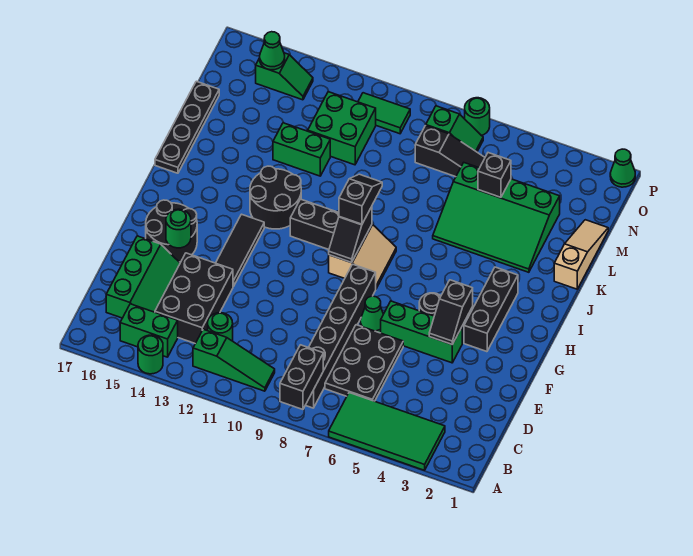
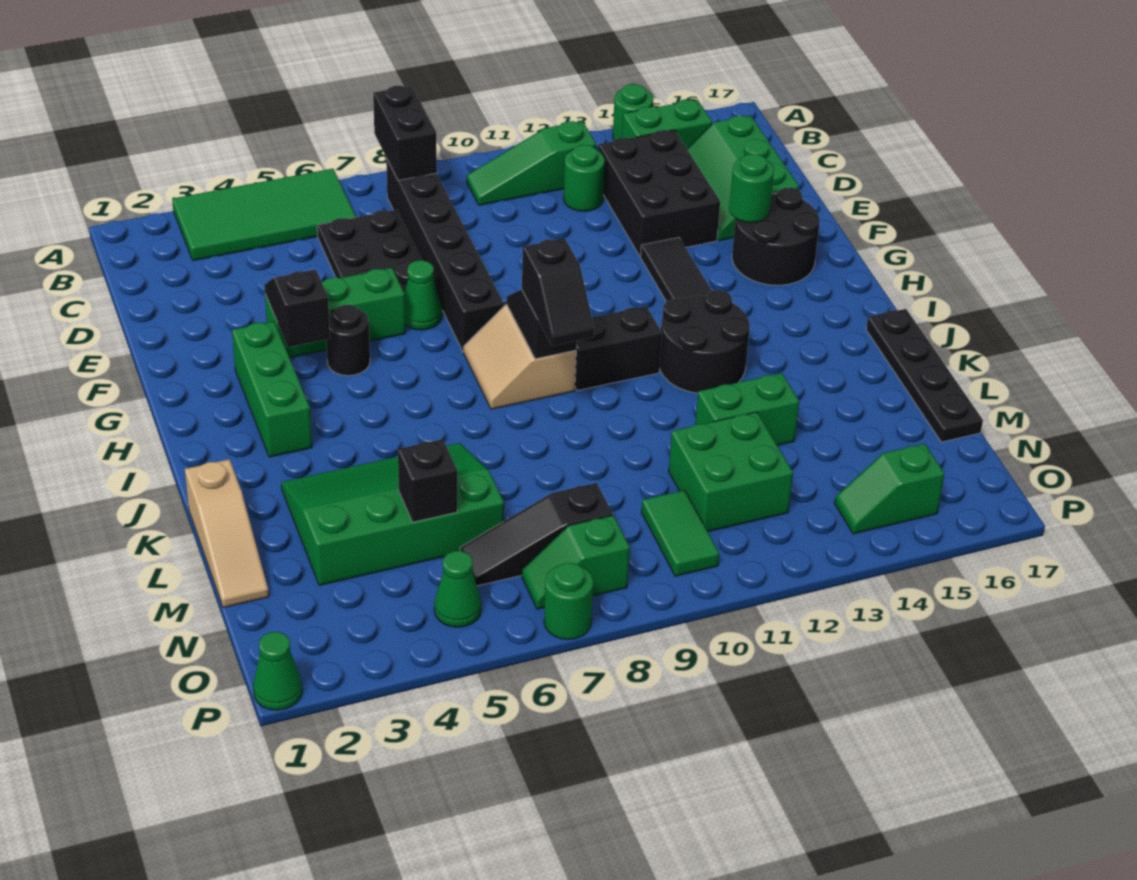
black brick G3:I3 level 1 -> green brick G3:I3 level 1
green tile O10:O11 level 1 -> green tile N10:O10 level 1
green cone O15 level 2 -> green cone O5 level 1

